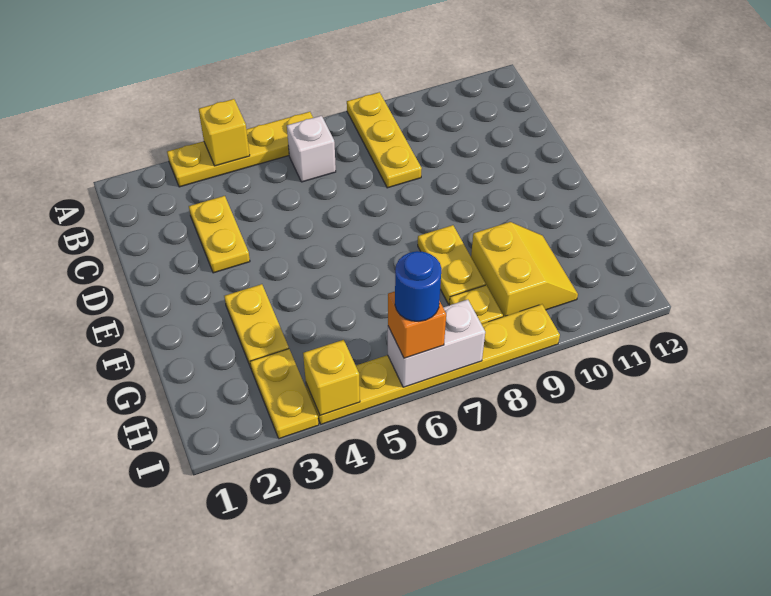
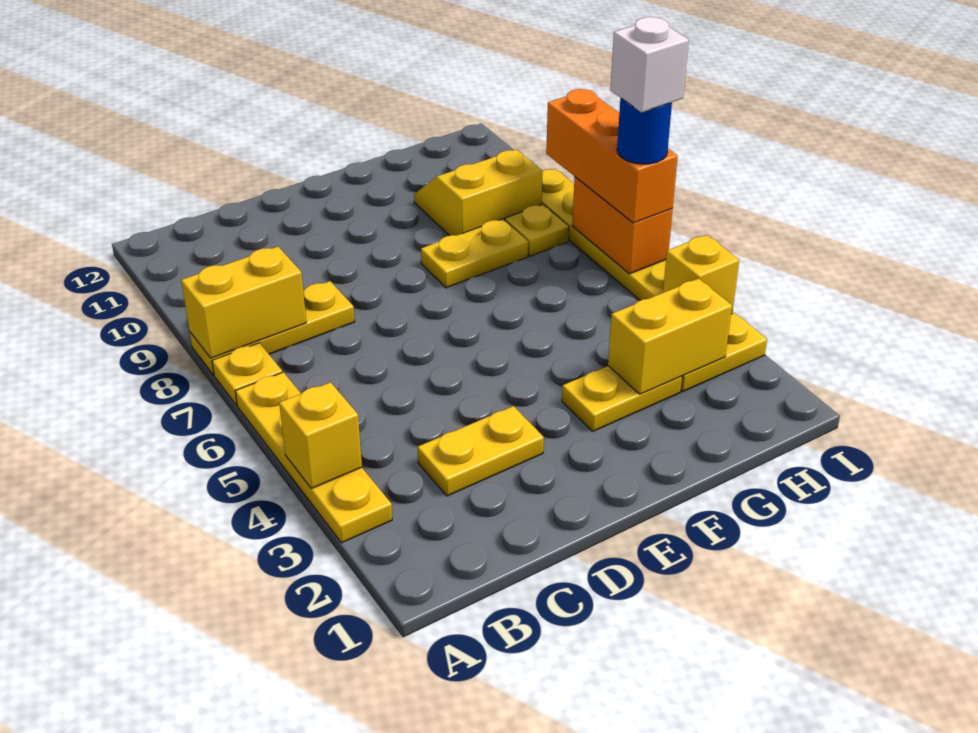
none -> yellow plate A7 level 1
none -> yellow brick A8:B8 level 2
white brick B6 level 1 -> white brick I6 level 5
none -> yellow brick G3:H3 level 2
white brick I6:I7 level 2 -> orange brick I6:I7 level 2
orange brick I6 level 3 -> orange brick I6:I8 level 3

